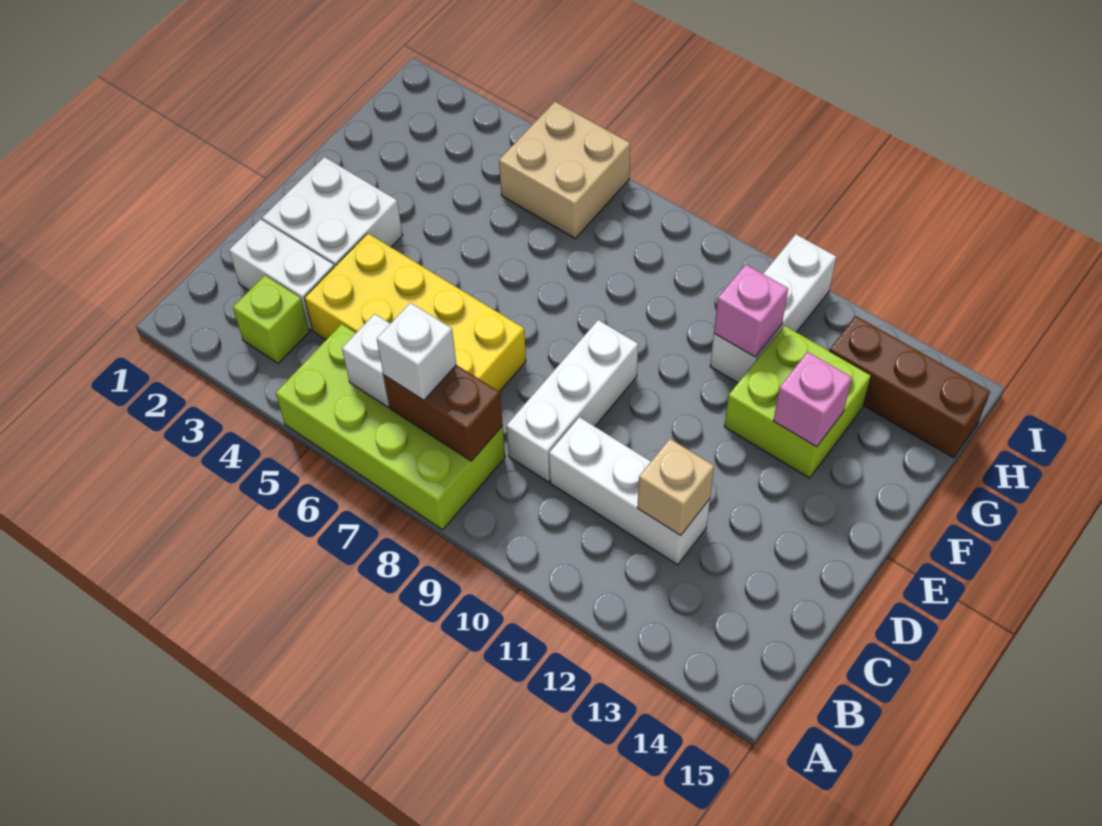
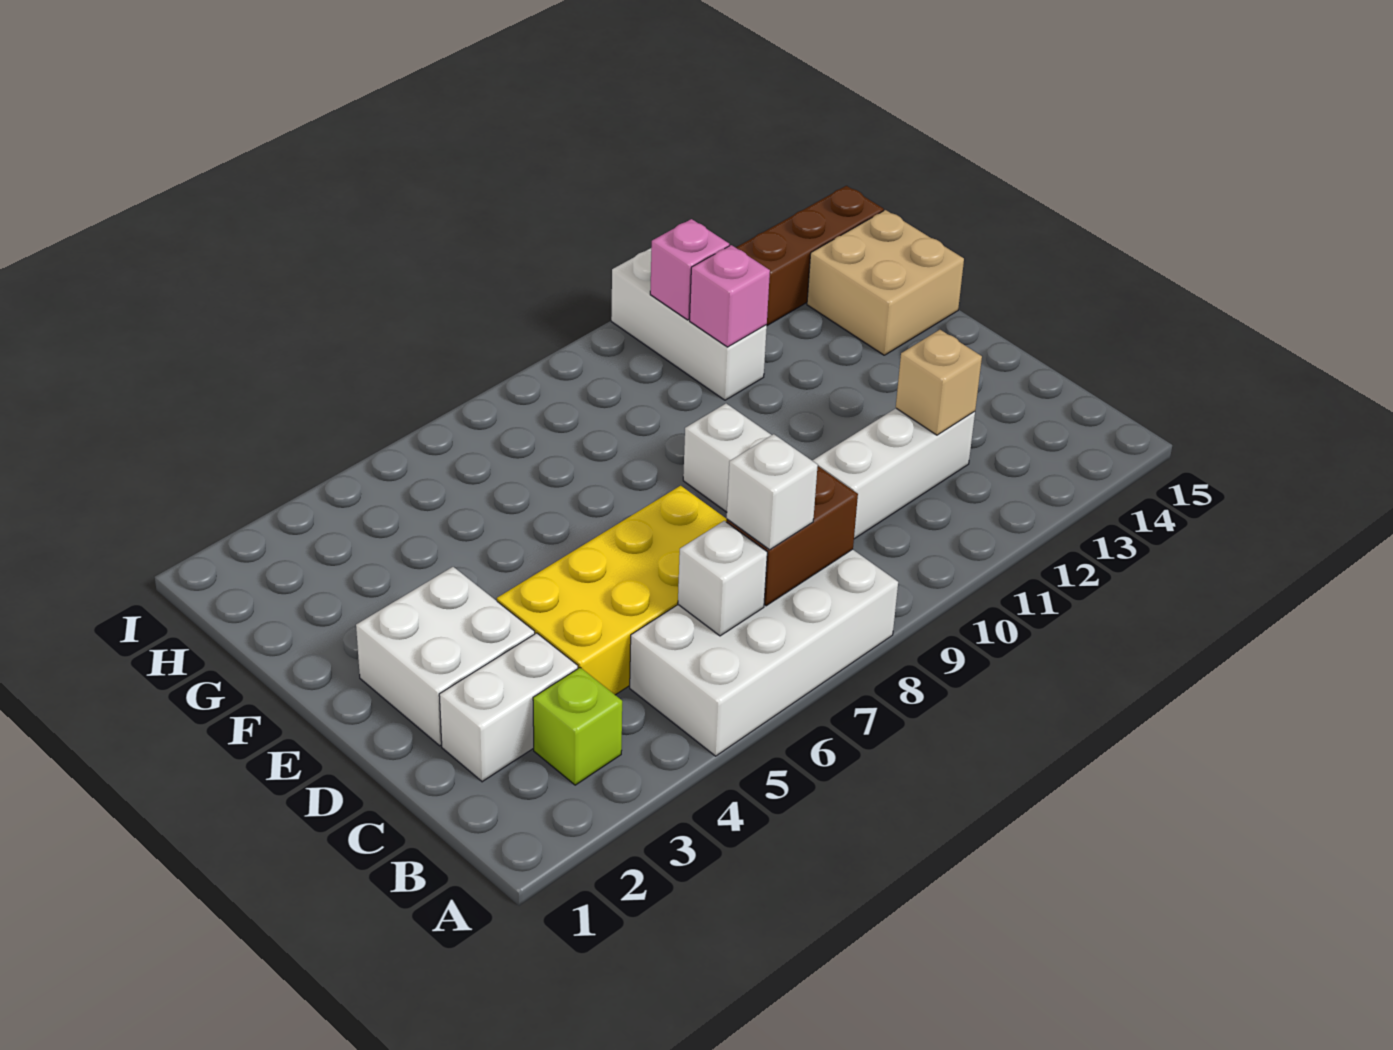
lime brick A5:B8 level 1 -> white brick A5:B8 level 1
lime brick F12:G13 level 1 -> none
pink brick F13 level 2 -> pink brick H11 level 2
tan brick H5:I6 level 1 -> tan brick F14:G15 level 1

